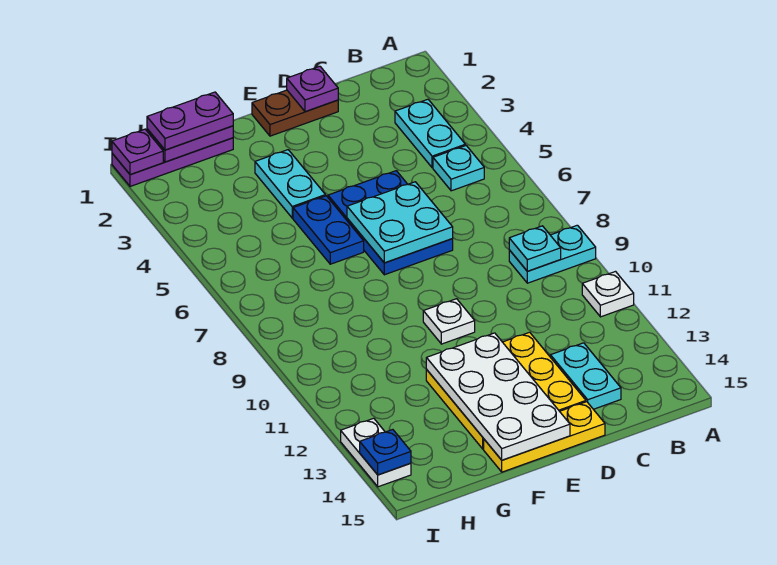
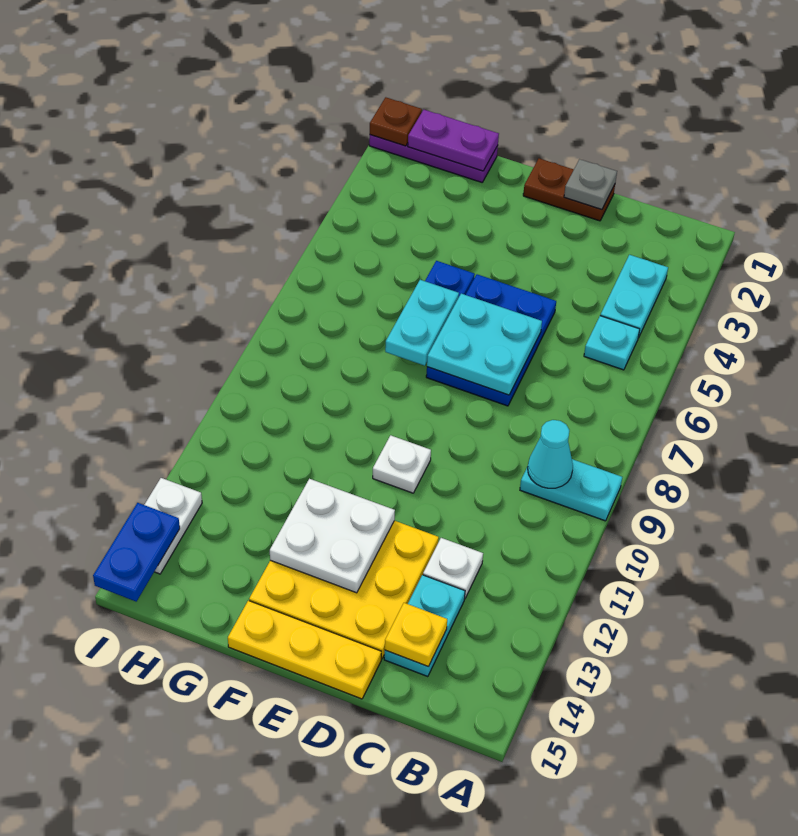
white plate A11 level 1 -> white plate C12 level 1
cyan plate B9 level 2 -> cyan cone B9 level 2
none -> yellow plate C14 level 2
purple plate D1 level 2 -> grey plate D1 level 2
white plate E12:F15 level 2 -> white plate E12:F13 level 2
cyan plate F3:F4 level 1 -> cyan plate F6:F7 level 2
purple plate G1:H1 level 3 -> none
purple plate I1 level 2 -> brown plate I1 level 2
blue plate I14 level 2 -> blue plate I14:I15 level 2

